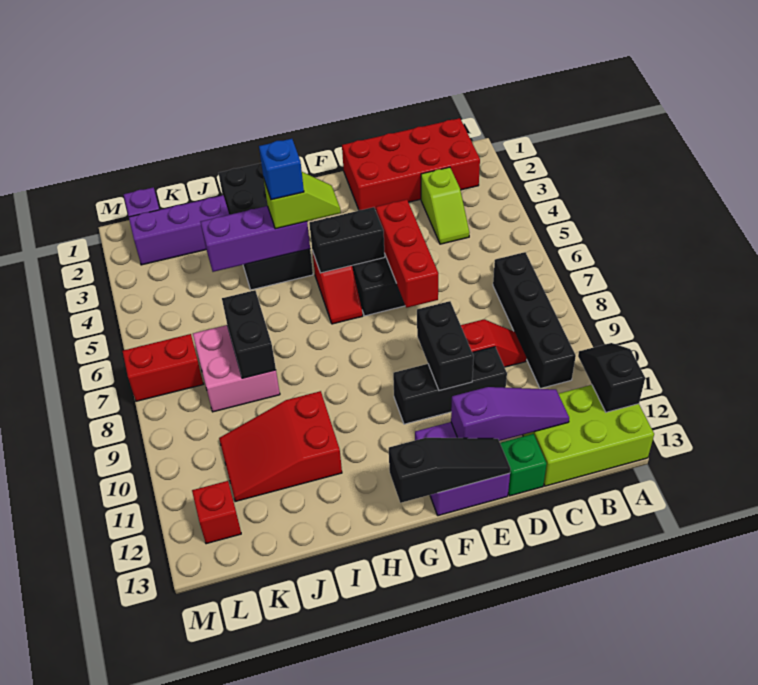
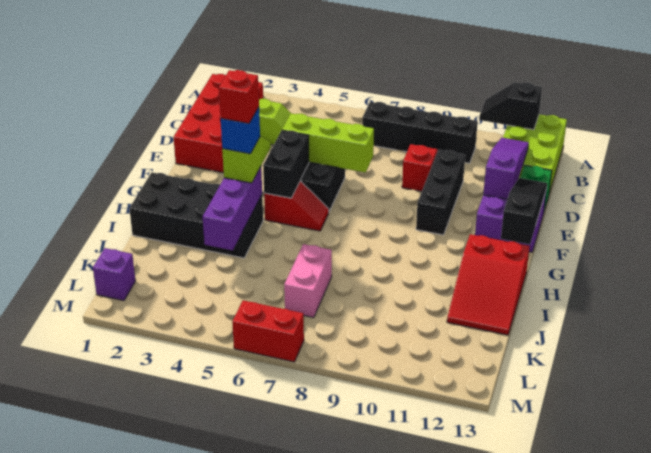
red brick E5:E7 level 2 -> lime brick E5:E7 level 2
black brick E9:E10 level 2 -> none
red slope I10:K11 level 1 top I -> red slope H12:J13 level 1 top H
purple brick J2:L2 level 1 -> none
pink brick J7:K8 level 1 -> pink brick J7:K7 level 1
black brick J7:J8 level 2 -> none
red brick L7:M7 level 1 -> red brick M6:M7 level 1
red brick L12 level 1 -> red brick H4 level 5

